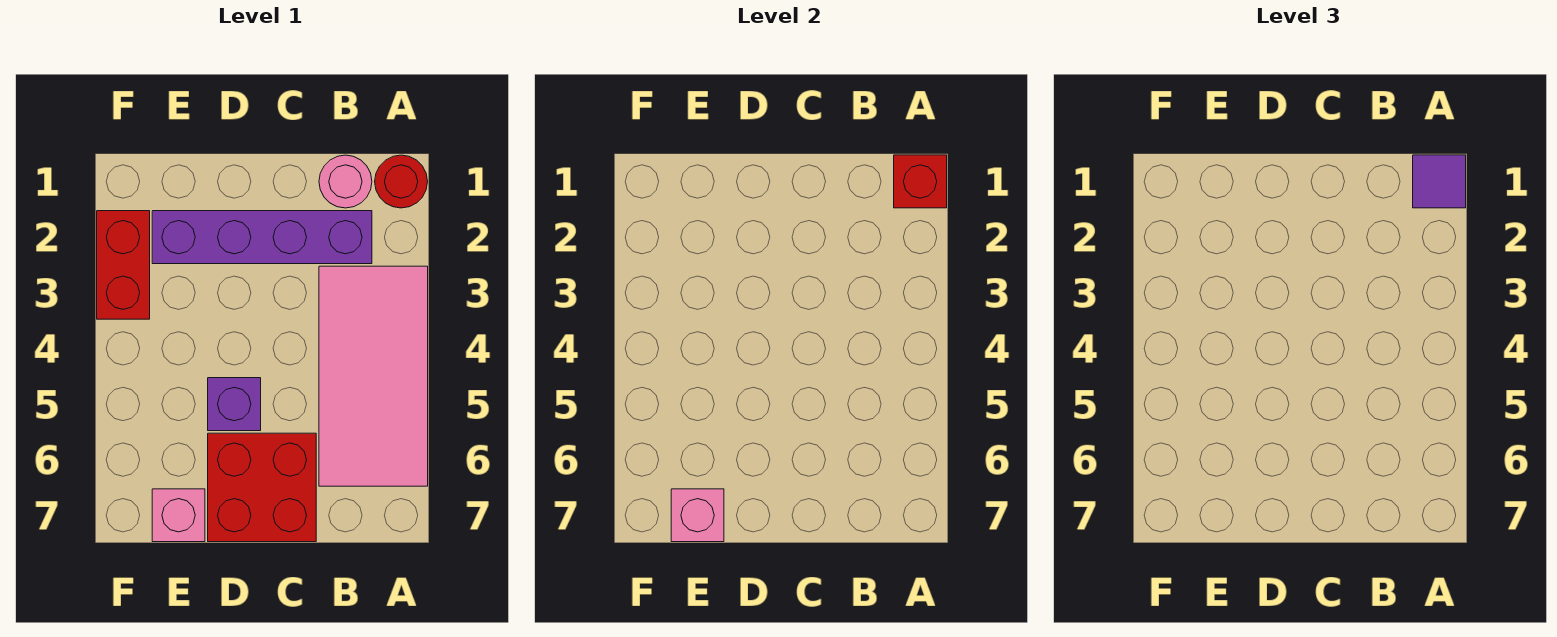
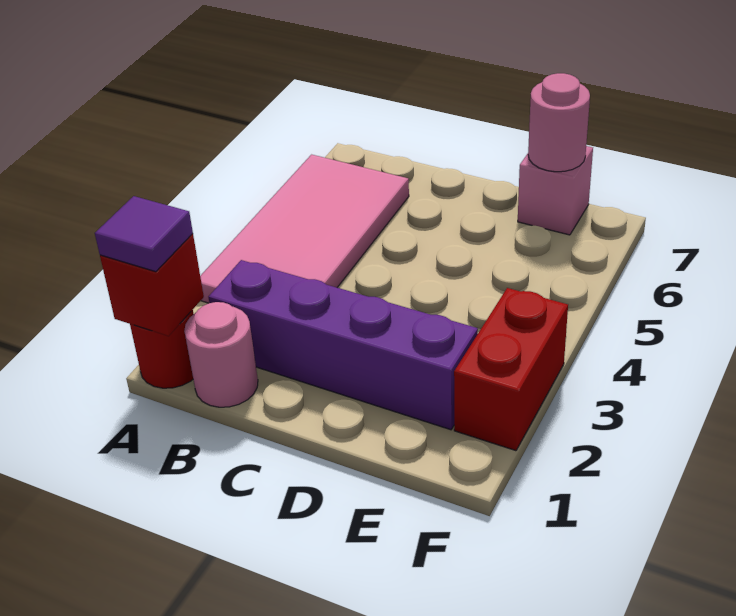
red brick C6:D7 level 1 -> none
purple brick D5 level 1 -> none
pink brick E7 level 2 -> pink round brick E7 level 2

